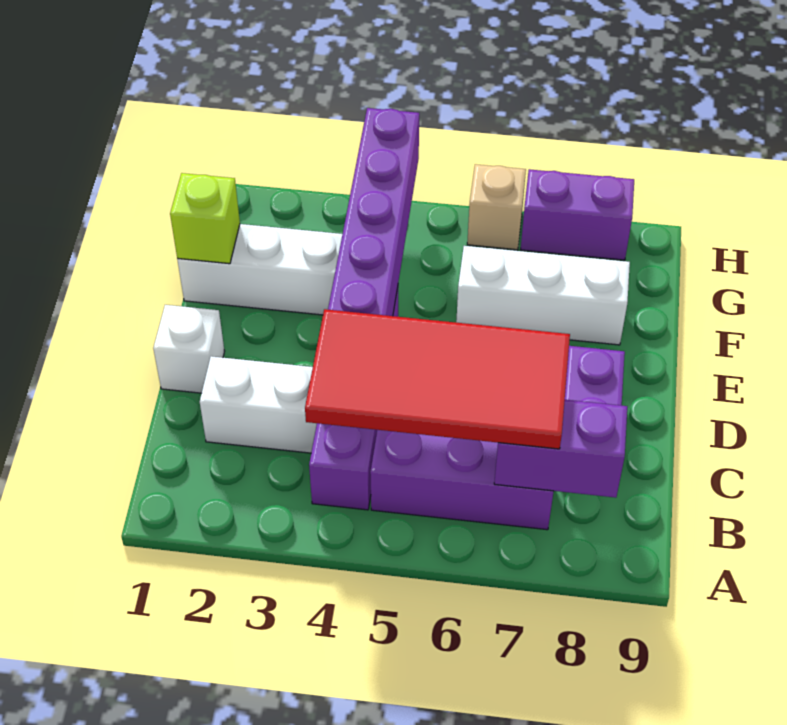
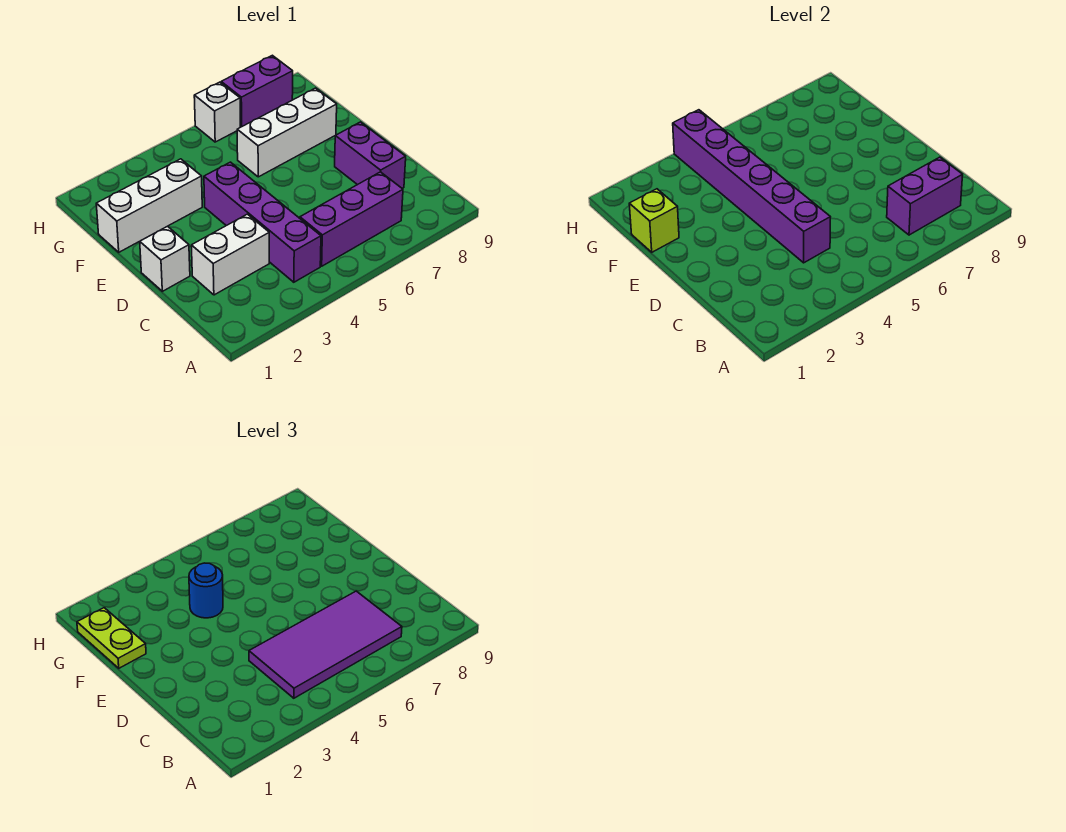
red tile B4:C7 level 3 -> purple tile B4:C7 level 3
none -> lime plate F1:G1 level 3
none -> blue round brick F4 level 3
tan brick H6 level 1 -> white brick H6 level 1

